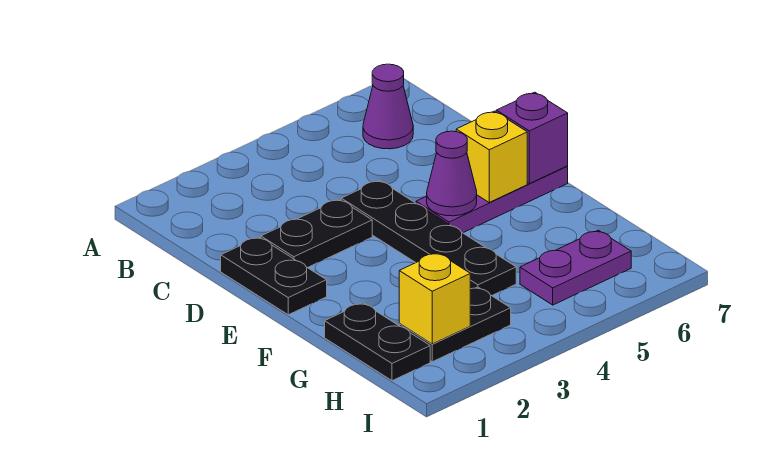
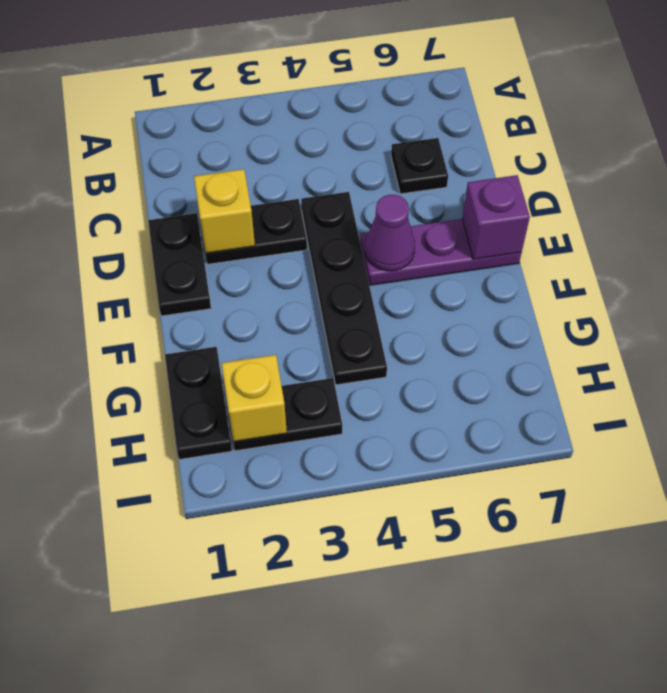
purple cone B6 level 1 -> none
none -> black plate C6 level 1
yellow brick E6 level 2 -> yellow brick D2 level 2
purple plate H5:H6 level 1 -> none

